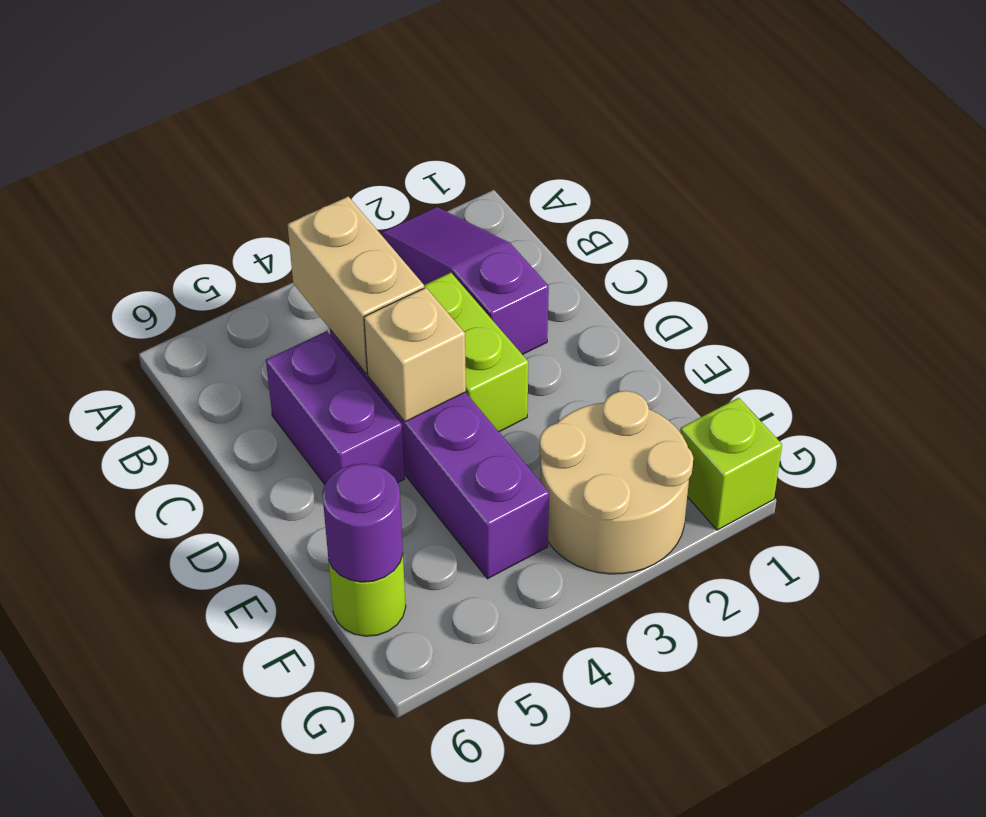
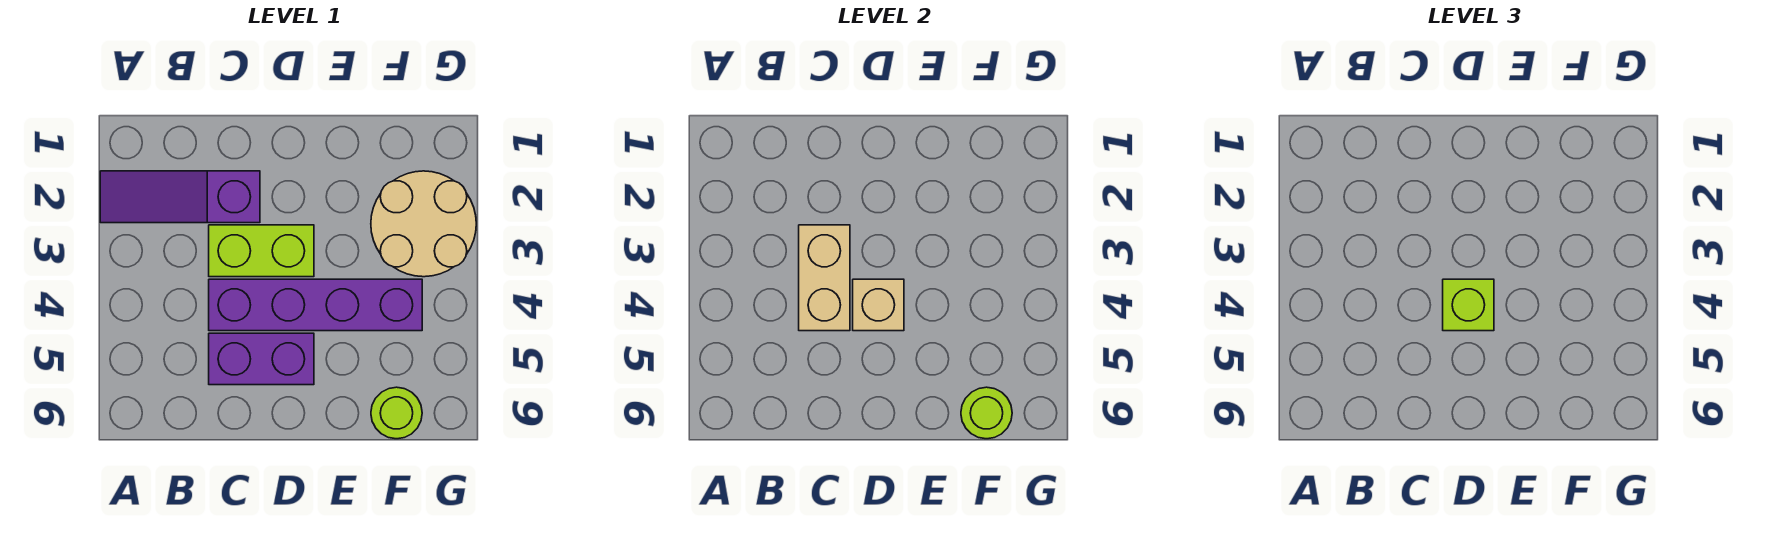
tan brick B4:C4 level 2 -> tan brick C3:C4 level 2
purple round brick F6 level 2 -> lime round brick F6 level 2
lime brick G1 level 1 -> lime brick D4 level 3

